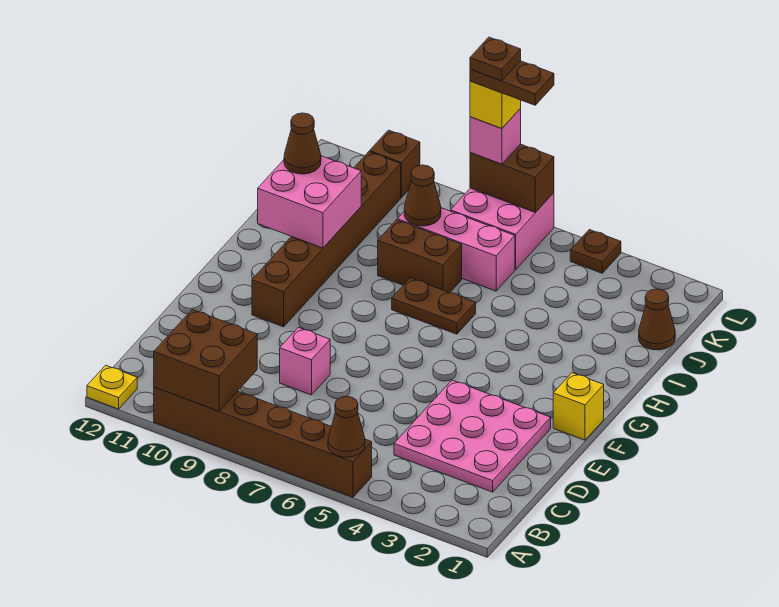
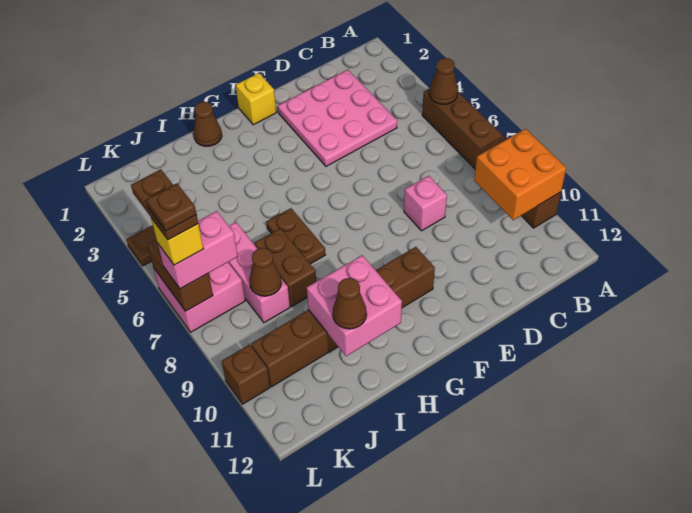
brown brick A9:B10 level 2 -> orange brick A9:B10 level 2
yellow plate A12 level 1 -> none
brown cone J1 level 1 -> brown cone H1 level 1
pink brick L7 level 3 -> pink brick K7:L7 level 3

